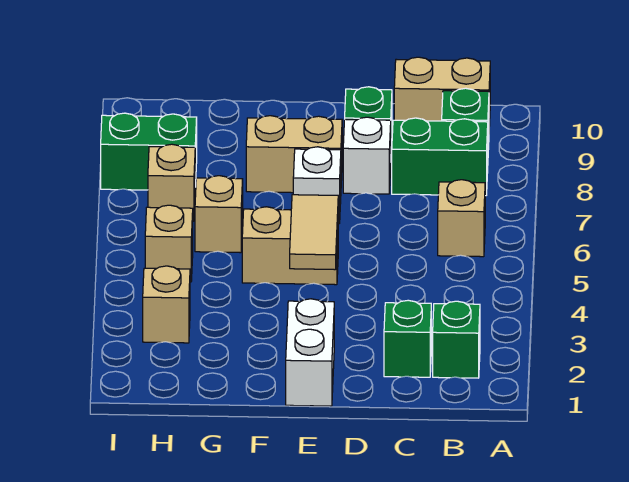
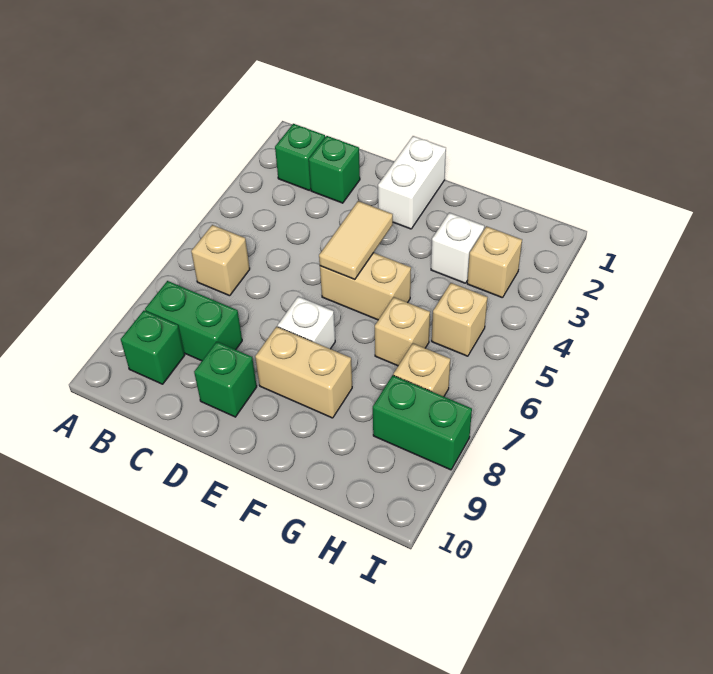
tan brick B10:C10 level 1 -> none
white brick D8 level 1 -> white brick G3 level 1

